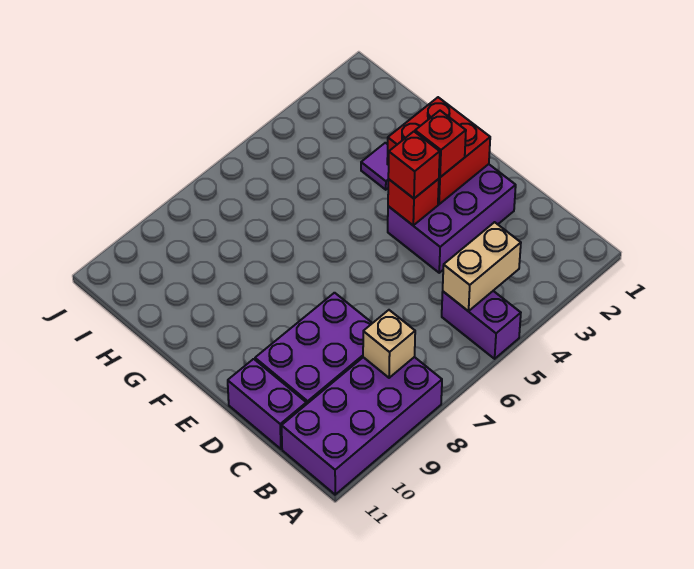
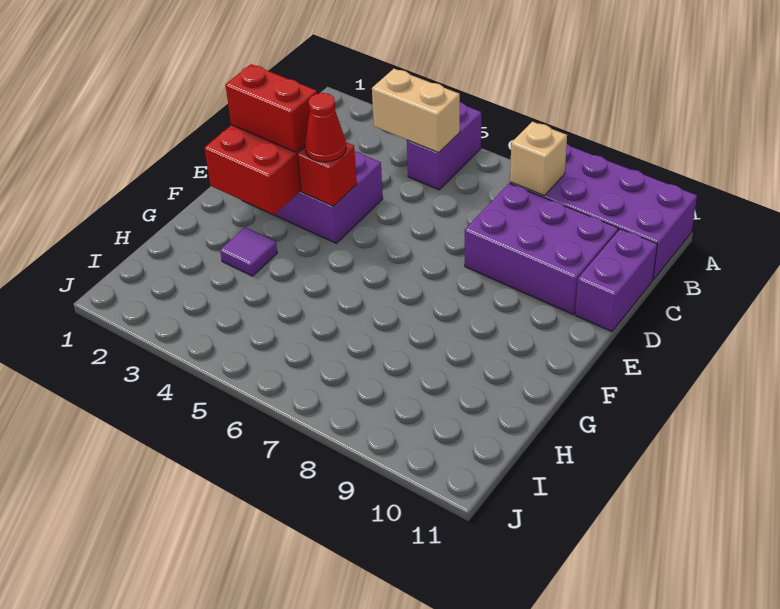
red brick E3 level 3 -> red brick E2:E3 level 3
red brick E4 level 3 -> red cone E4 level 3

